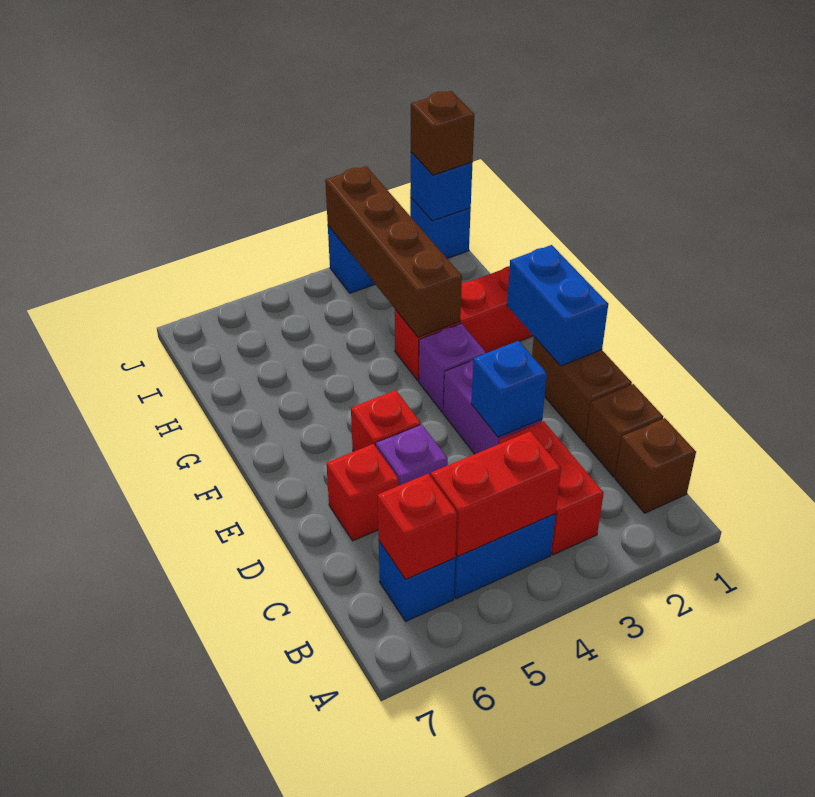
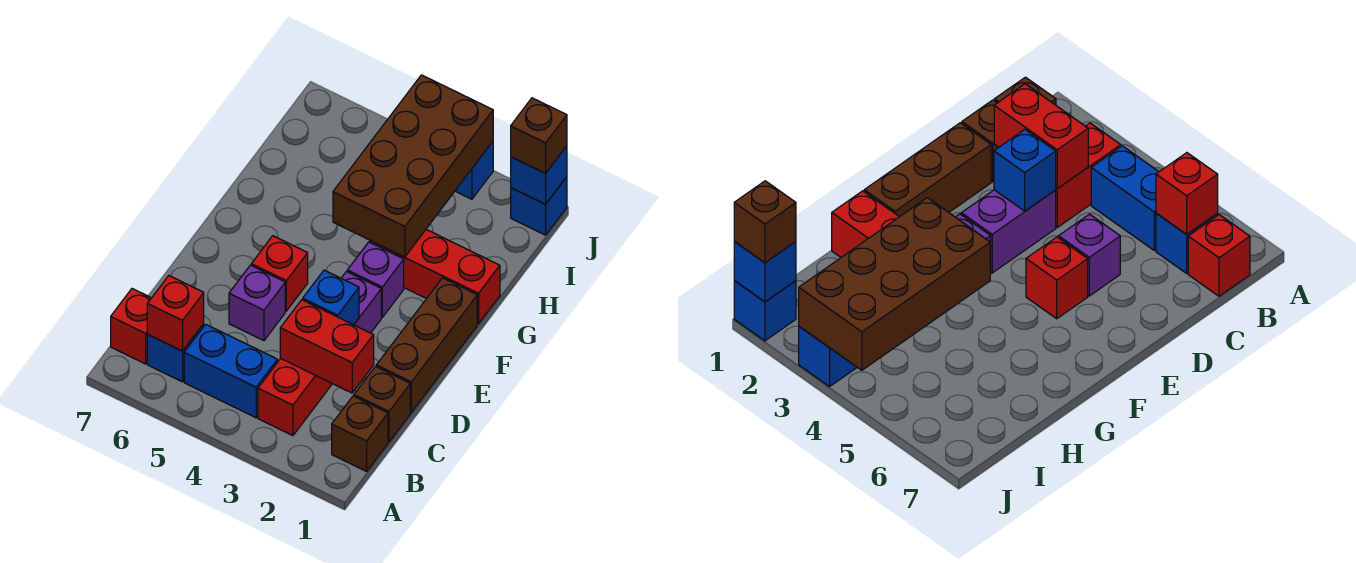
red brick B4:B5 level 2 -> red brick C2:C3 level 2
brown brick D1:E1 level 1 -> brown brick D1:F1 level 1
red brick D6 level 1 -> red brick B7 level 1
blue brick E1:F1 level 2 -> none
brown brick G3:J3 level 2 -> brown brick G3:J4 level 2

